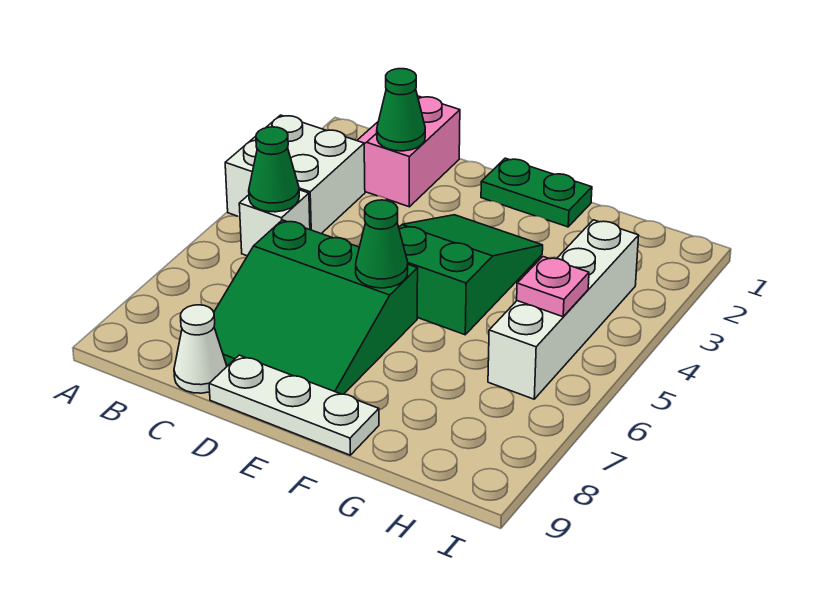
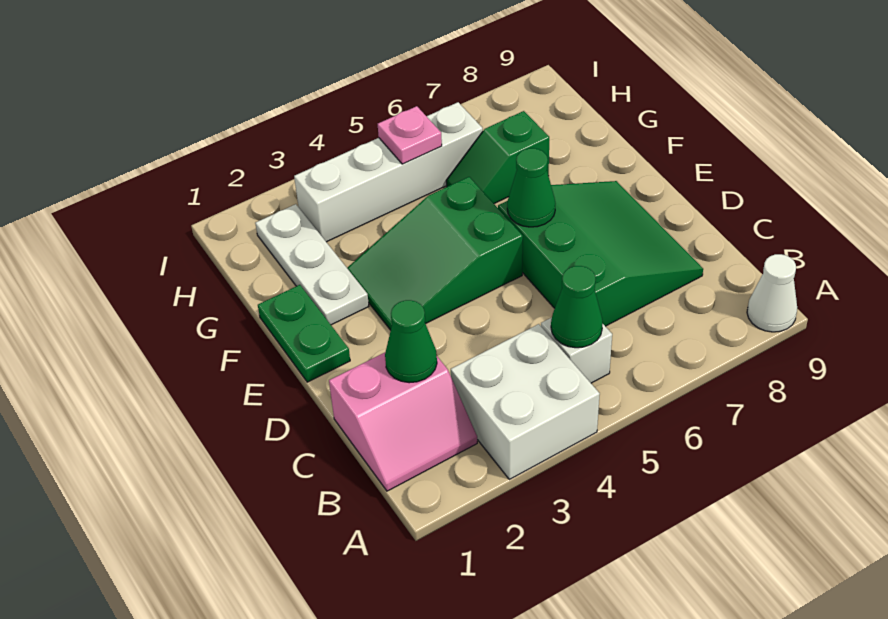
white cone C9 level 1 -> white cone A9 level 1
white plate D9:F9 level 1 -> white plate F2:H2 level 1
none -> green slope G6:G7 level 1 top 7

